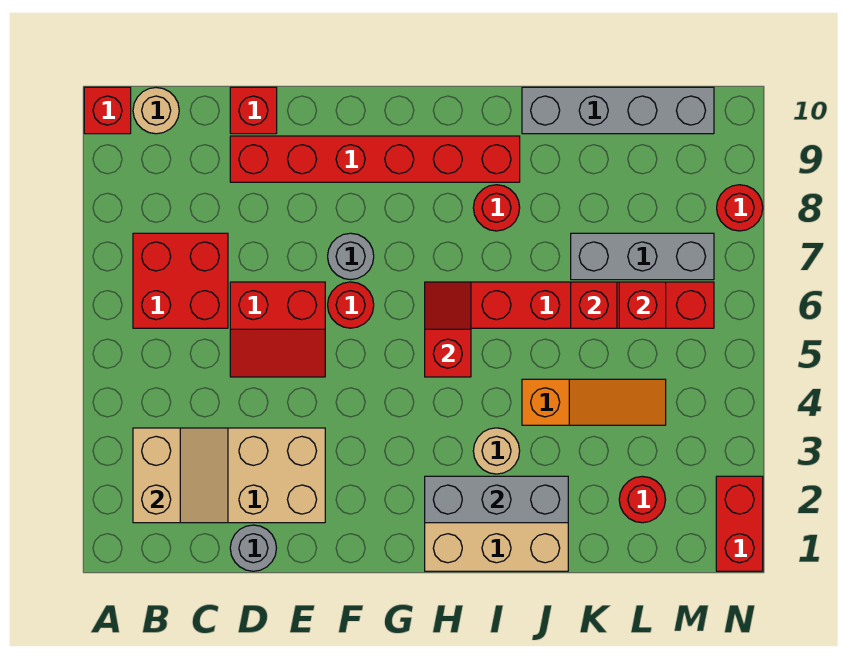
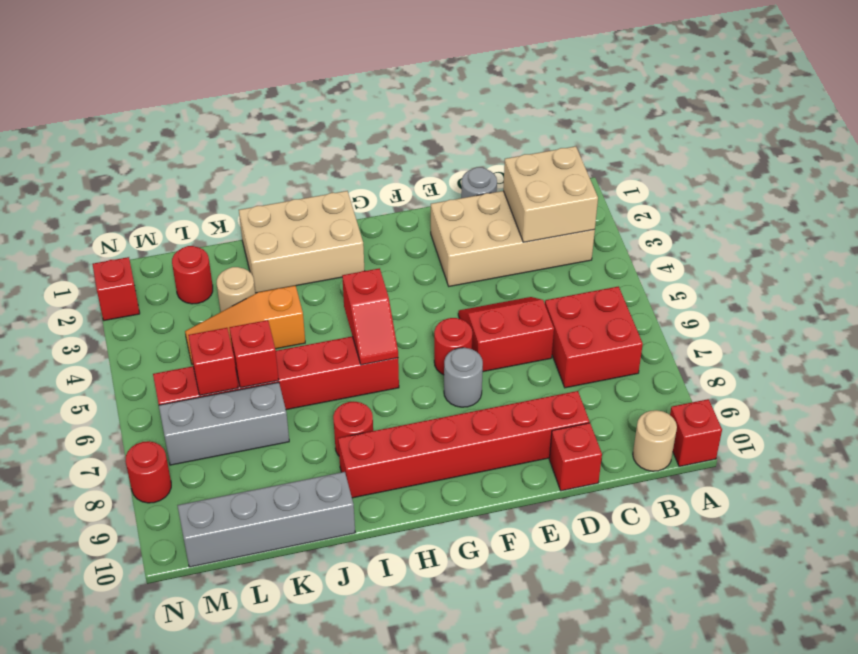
tan slope B2:C3 level 2 top B -> tan brick B2:C3 level 2
grey brick H2:J2 level 2 -> none
tan round brick I3 level 1 -> tan round brick K3 level 1
red brick N1:N2 level 1 -> red brick N2 level 1

